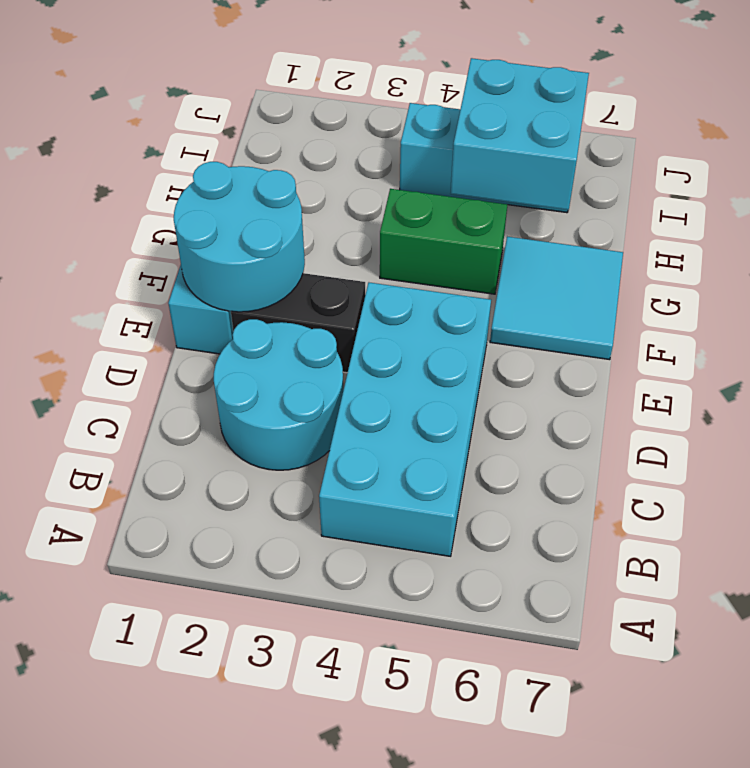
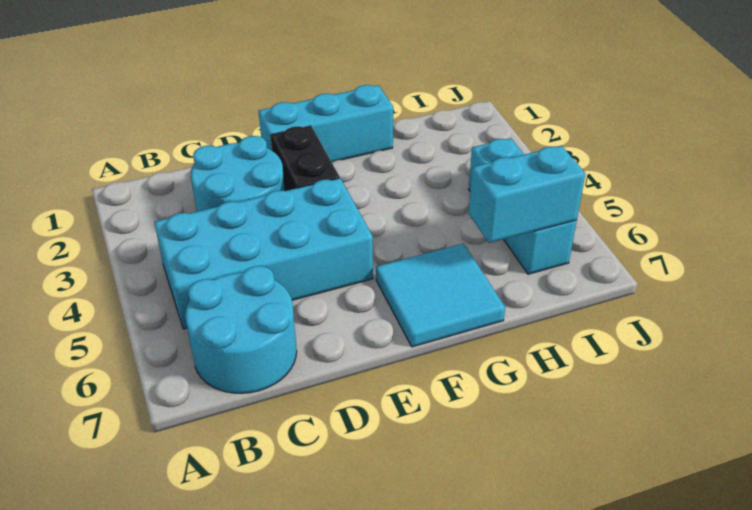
cyan round brick E1:F2 level 2 -> cyan round brick B6:C7 level 1
green brick G4:G5 level 1 -> none
cyan brick H5:I6 level 2 -> cyan brick H6:I6 level 2

